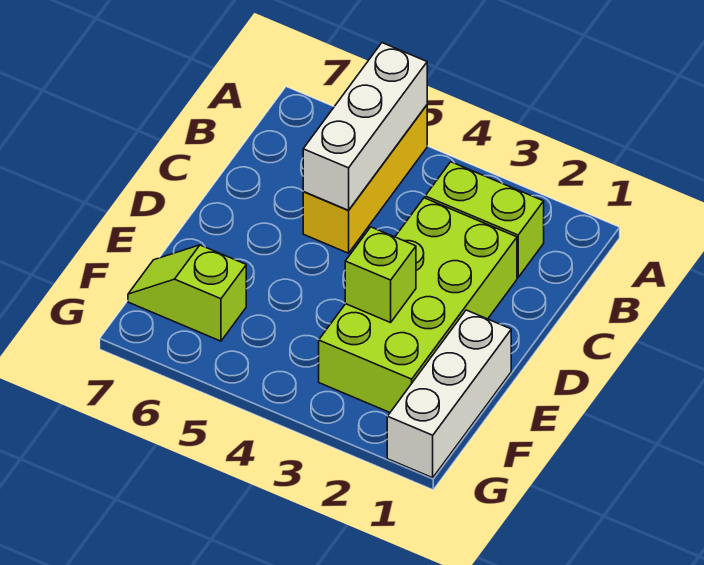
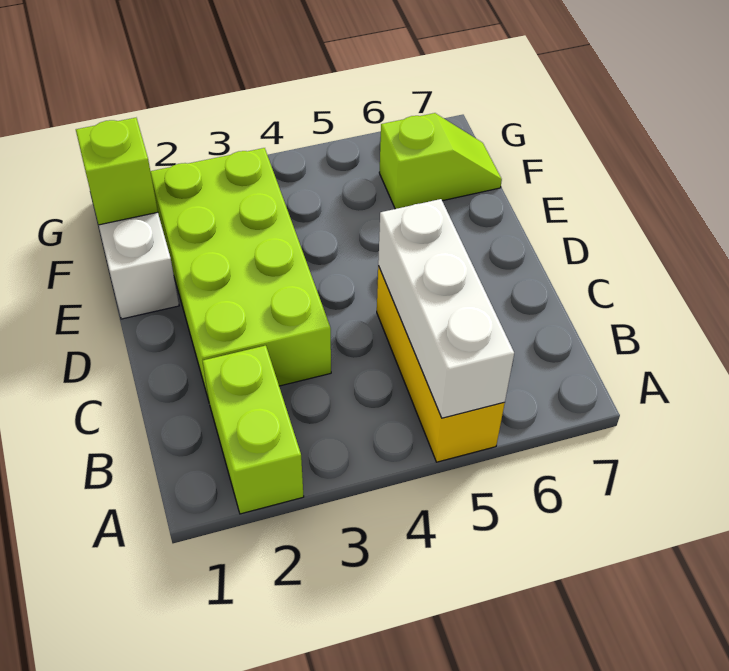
lime brick B2:B3 level 1 -> lime brick A2:B2 level 1
lime brick E3 level 2 -> lime brick F1 level 2

